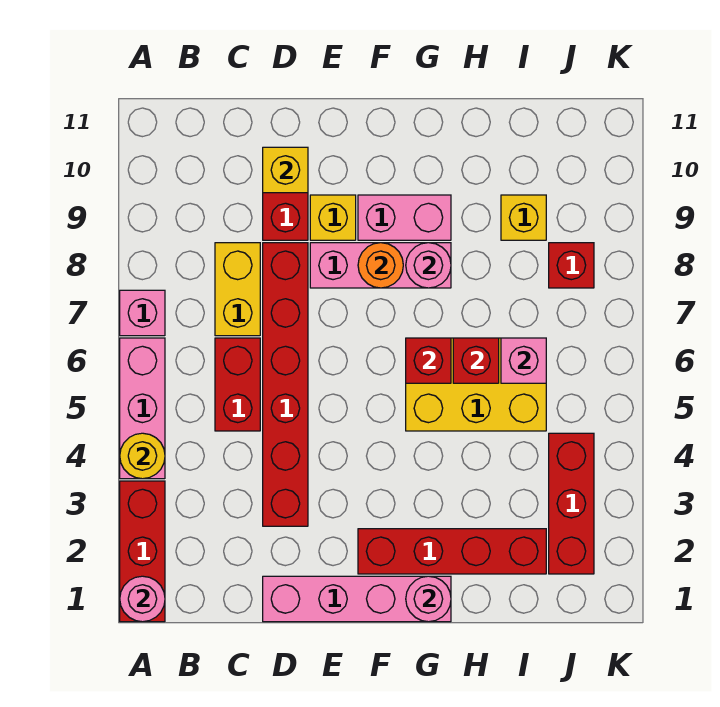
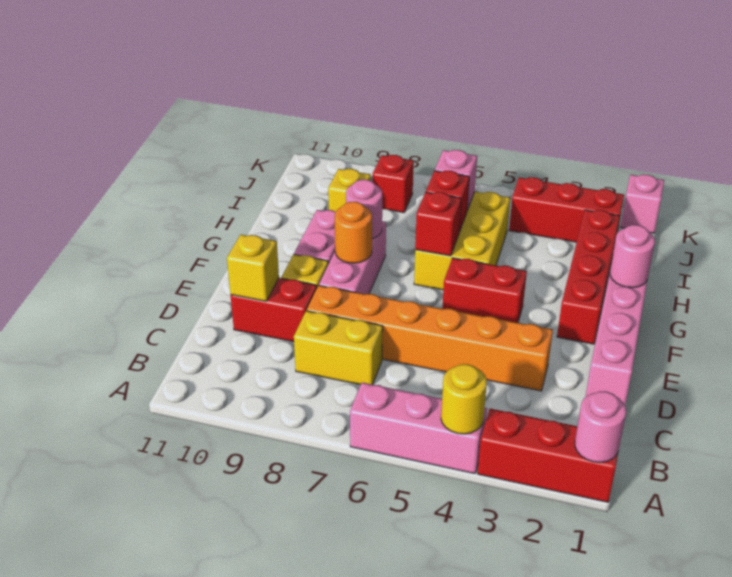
pink brick A7 level 1 -> pink brick K1 level 1
red brick C5:C6 level 1 -> red brick F4:F5 level 1
red brick D3:D8 level 1 -> orange brick D3:D8 level 1

